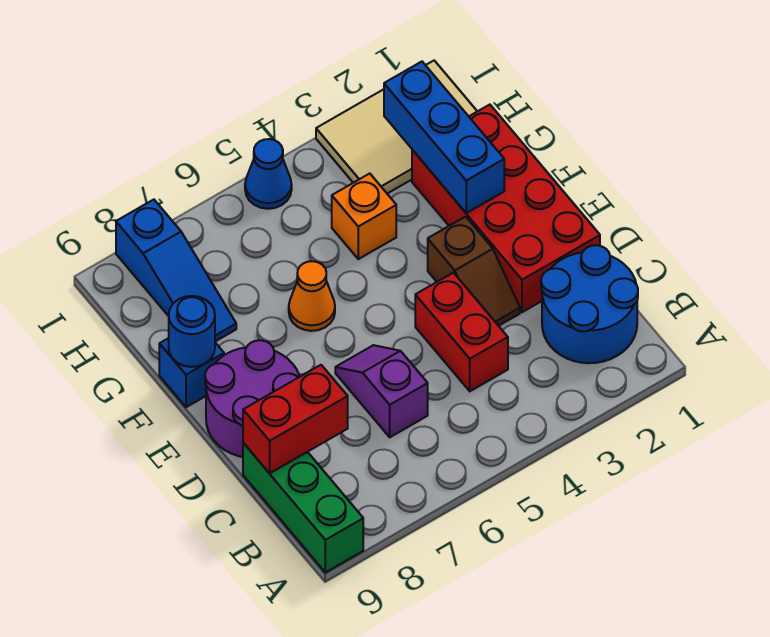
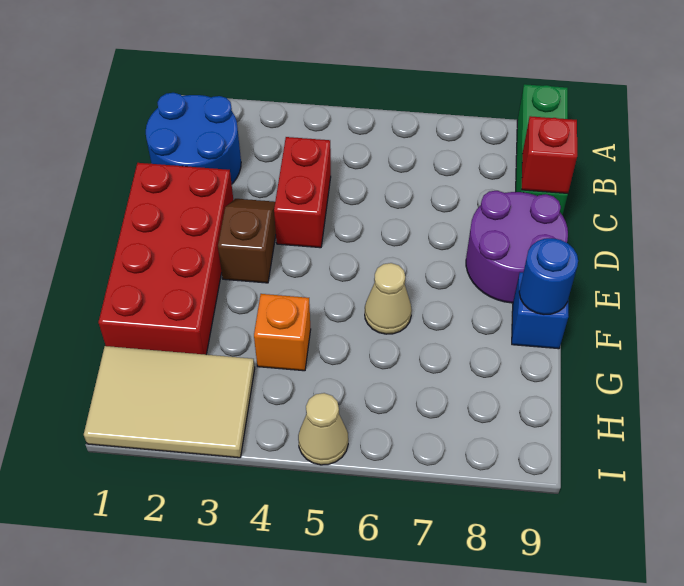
purple slope C6:D6 level 1 top C -> none
red brick C8:C9 level 2 -> red brick C9 level 2
blue brick F2:H2 level 2 -> none
orange cone F6 level 1 -> tan cone F6 level 1
blue slope G8:I8 level 1 top I -> none
blue cone I5 level 1 -> tan cone I5 level 1

